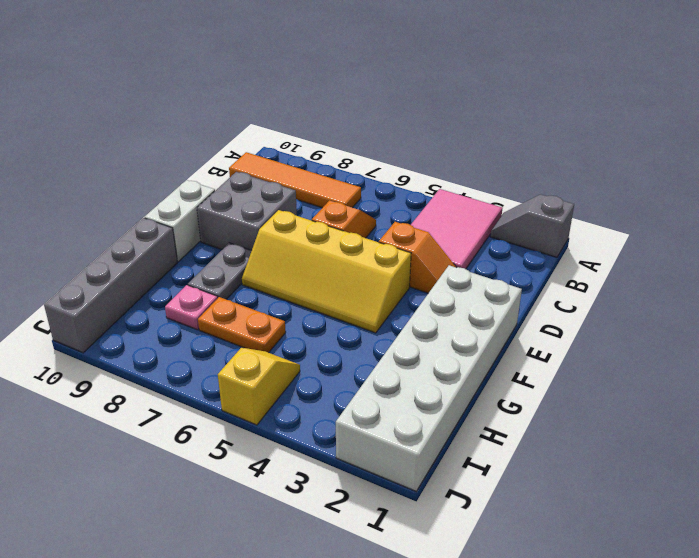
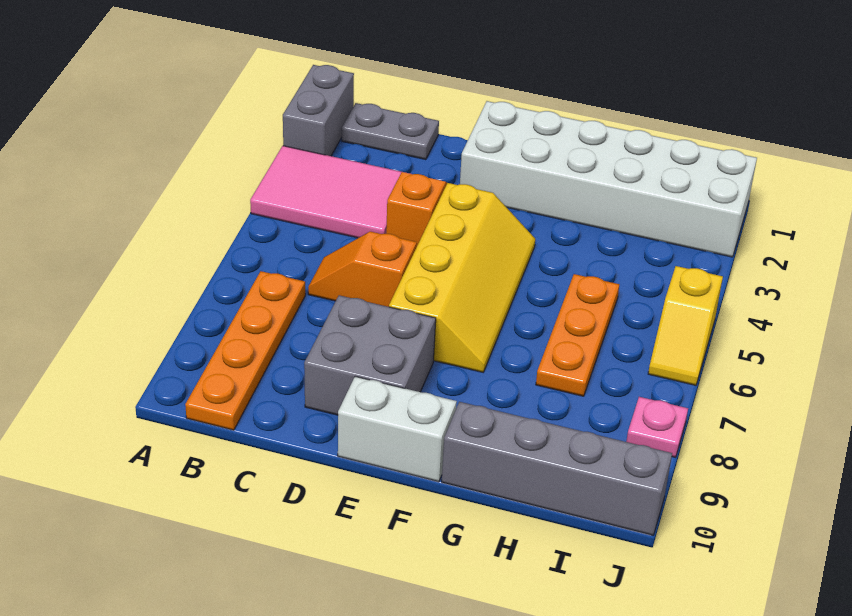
grey slope A1:A2 level 1 top 1 -> grey brick A1:A2 level 1
orange tile B7:B10 level 1 -> orange plate B7:B10 level 1
grey plate F8:G8 level 1 -> grey plate B1:C1 level 1
orange plate H6:H7 level 1 -> orange plate H5:H7 level 1
pink plate H8 level 1 -> pink plate J8 level 1
yellow slope I5:J5 level 1 top J -> yellow slope J5:J6 level 1 top 5

